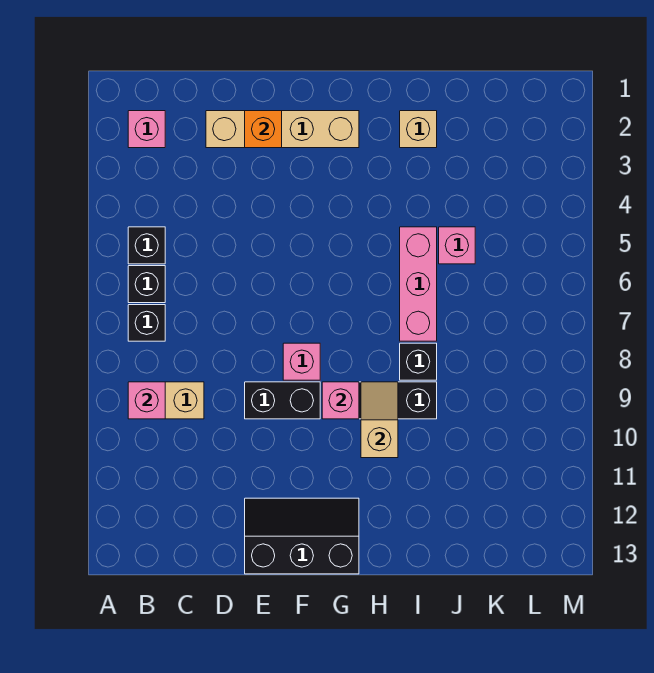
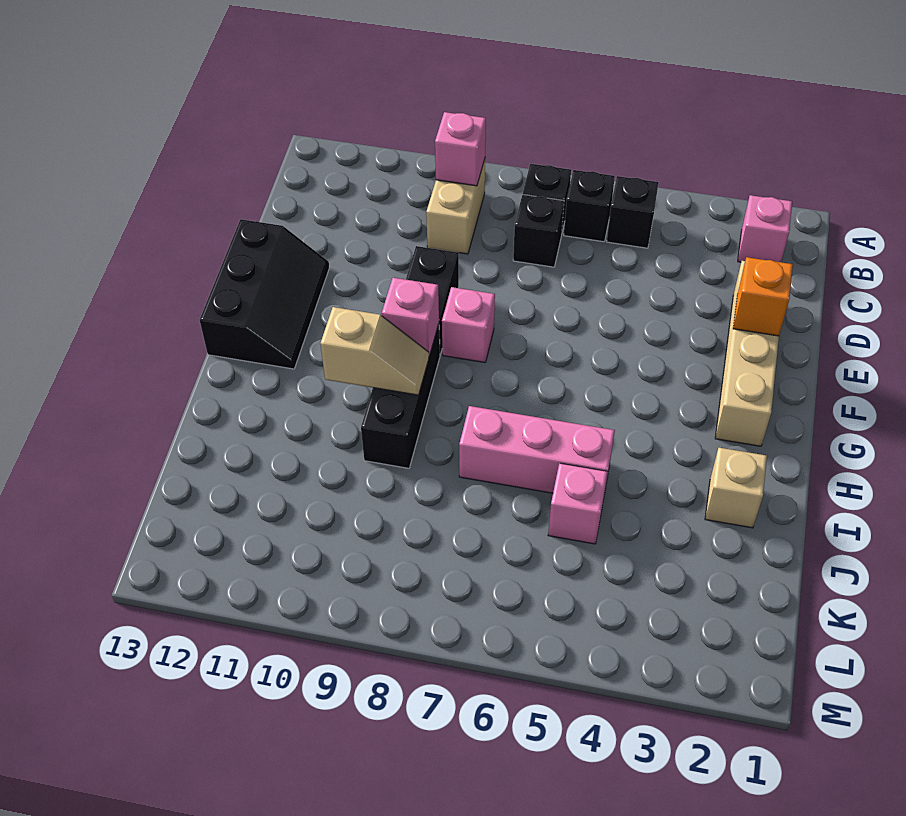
black brick I8 level 1 -> black brick C7 level 1

